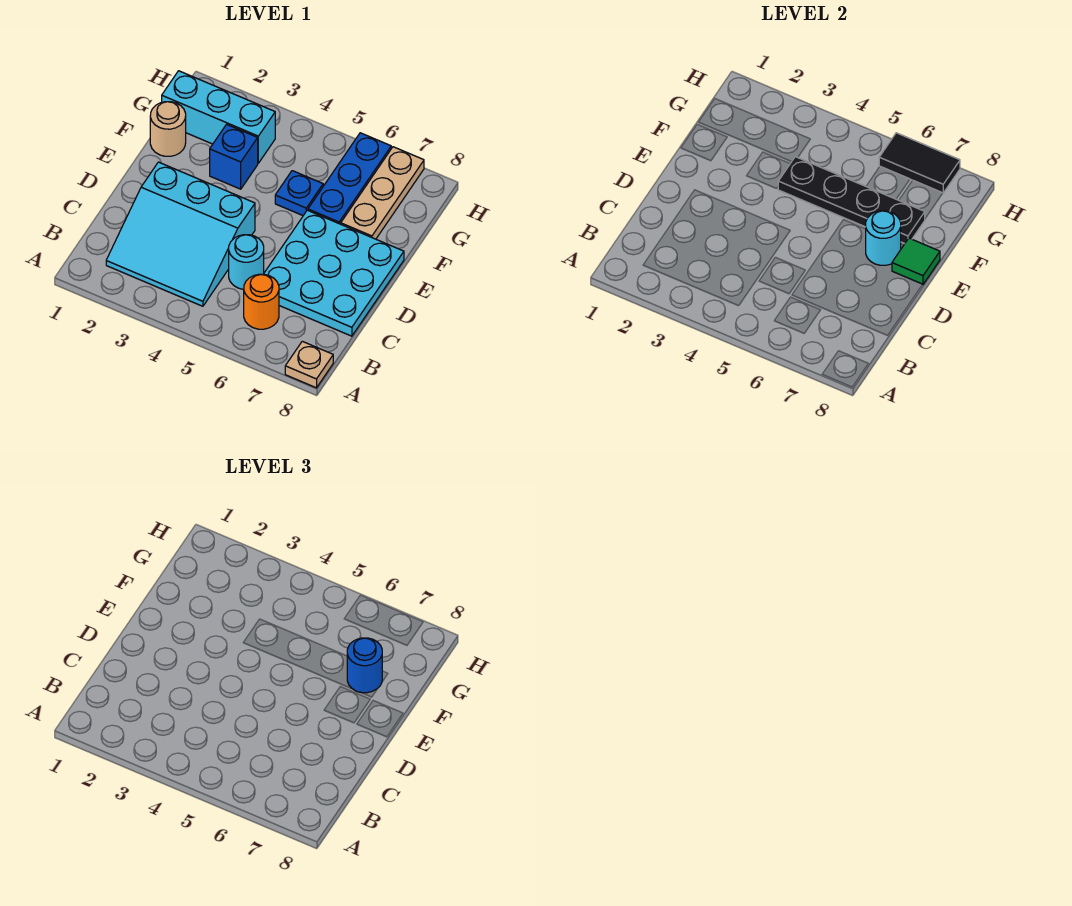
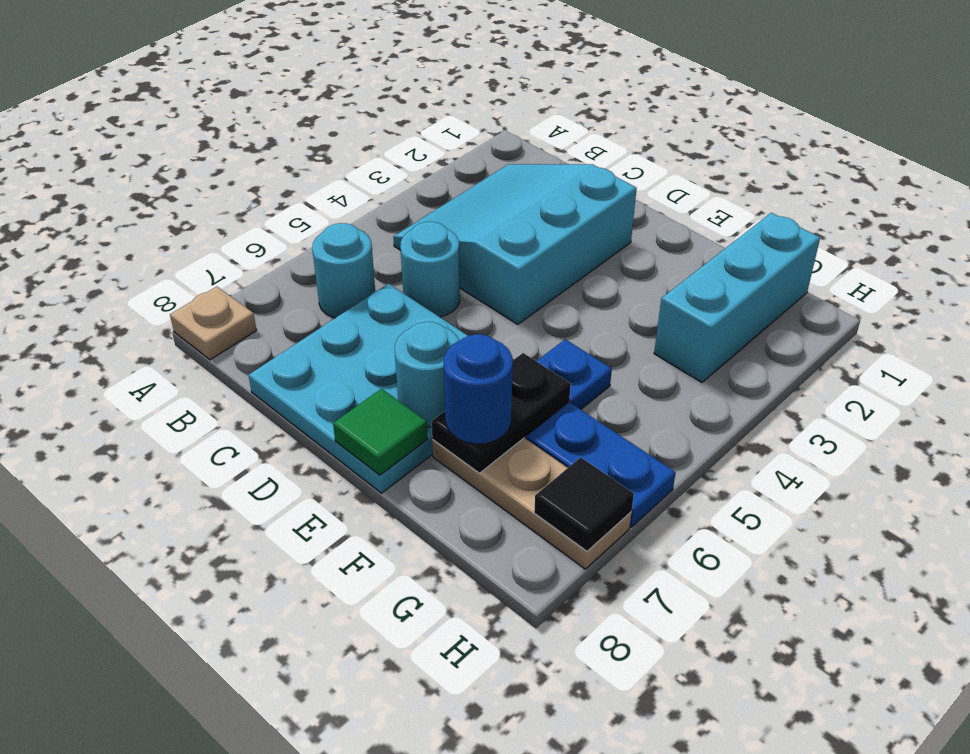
orange round brick B6 level 1 -> cyan round brick B6 level 1
tan round brick F1 level 1 -> none
blue brick F3 level 1 -> none
black plate F4:F7 level 2 -> black plate F6:F7 level 2
black tile H6:H7 level 2 -> black tile H7 level 2

